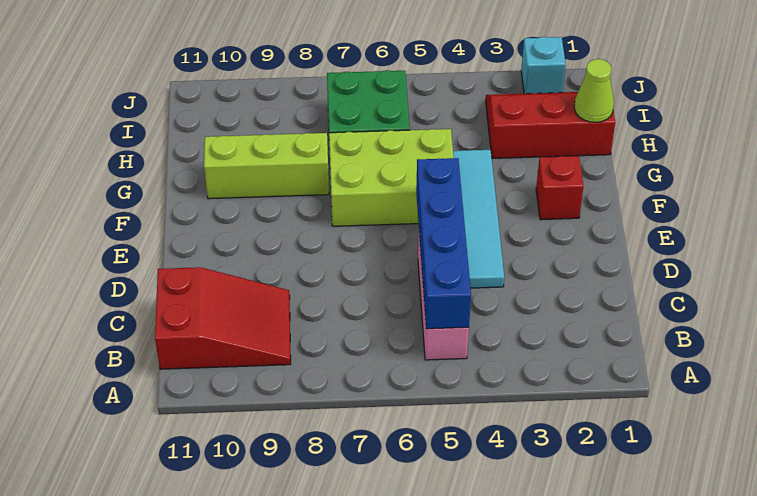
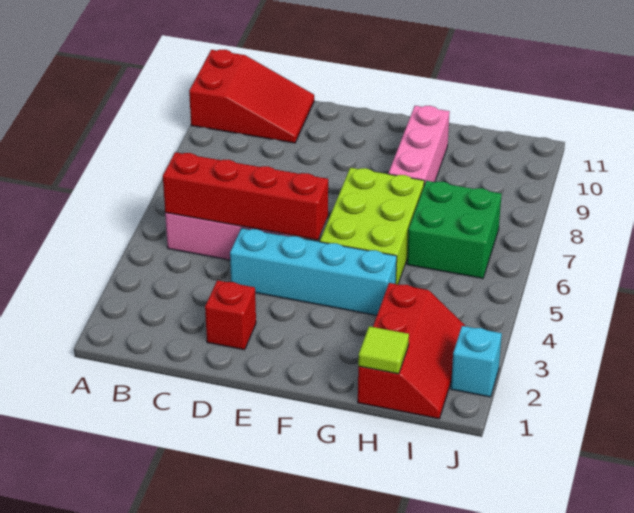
blue brick B5:E5 level 2 -> red brick B5:E5 level 2
red slope B9:C11 level 1 top 11 -> red slope A10:C11 level 1 top A
cyan tile D4:G4 level 1 -> cyan brick D4:G4 level 1
red brick F2 level 1 -> red brick D2 level 1
lime brick G8:G10 level 1 -> pink brick G8:G10 level 1
lime cone H1 level 2 -> lime tile H1 level 2

